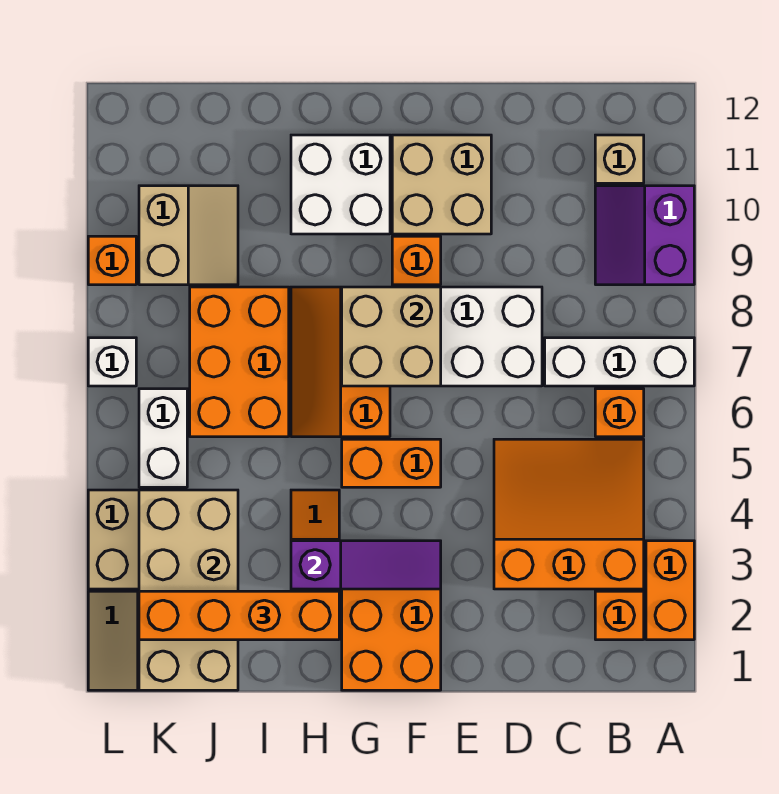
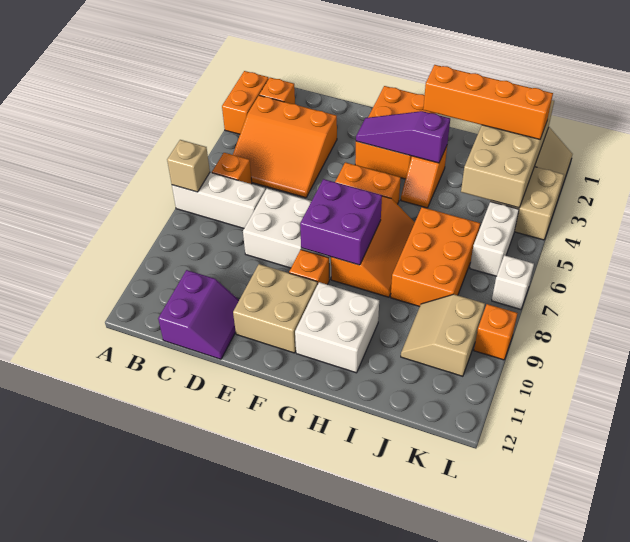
purple slope A9:B10 level 1 top A -> purple slope C11:D12 level 1 top C
tan brick B11 level 1 -> tan brick A7 level 2
tan brick F7:G8 level 2 -> purple brick F7:G8 level 2

